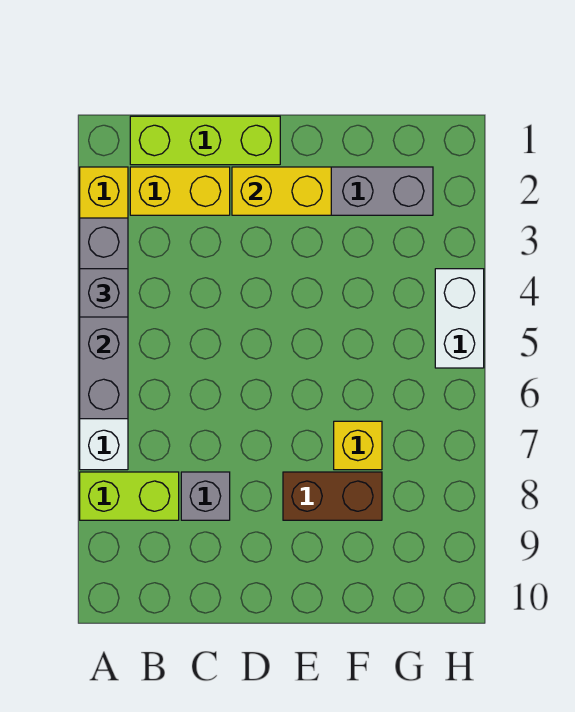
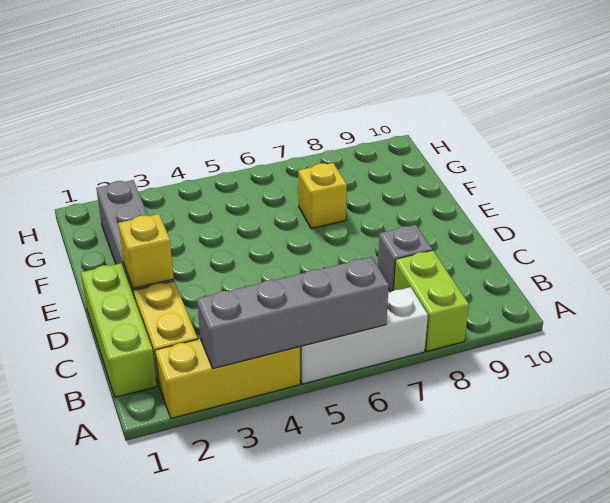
grey brick A4 level 3 -> none
yellow brick D2:E2 level 2 -> yellow brick D2 level 2
brown brick E8:F8 level 1 -> none
white brick H4:H5 level 1 -> none

